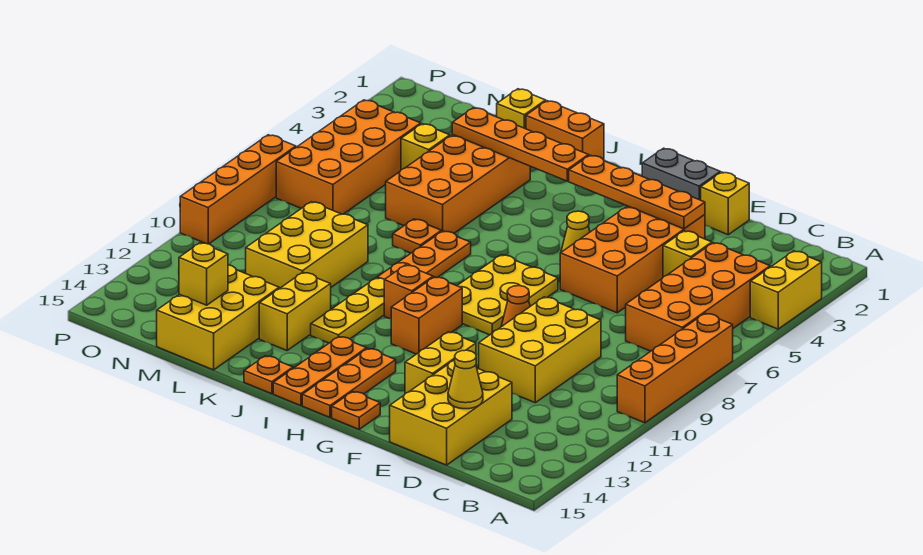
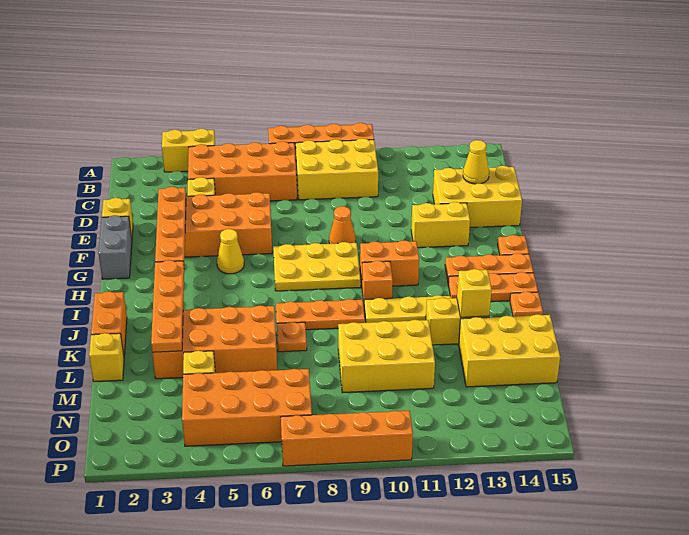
yellow brick D9:E11 level 1 -> yellow brick B8:C10 level 1
yellow brick M14 level 2 -> yellow brick K13 level 2

